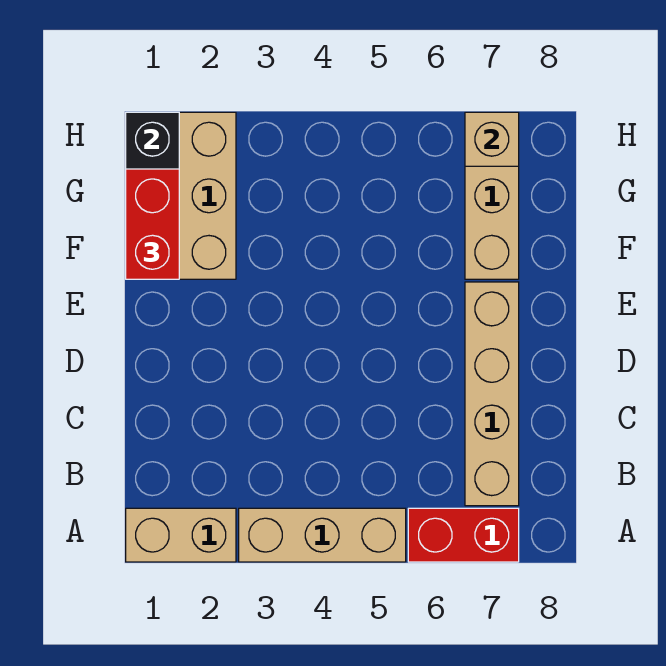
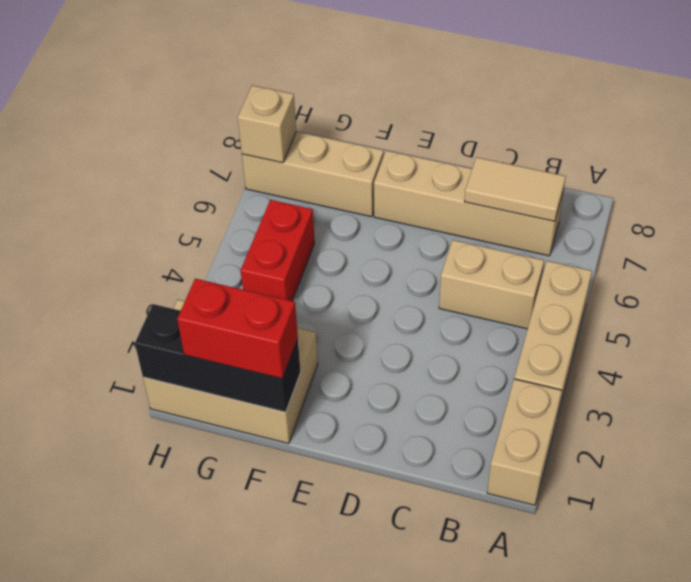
red brick A6:A7 level 1 -> red brick G4:G5 level 1
none -> tan brick B5:C5 level 1
none -> tan tile B7:C7 level 2

